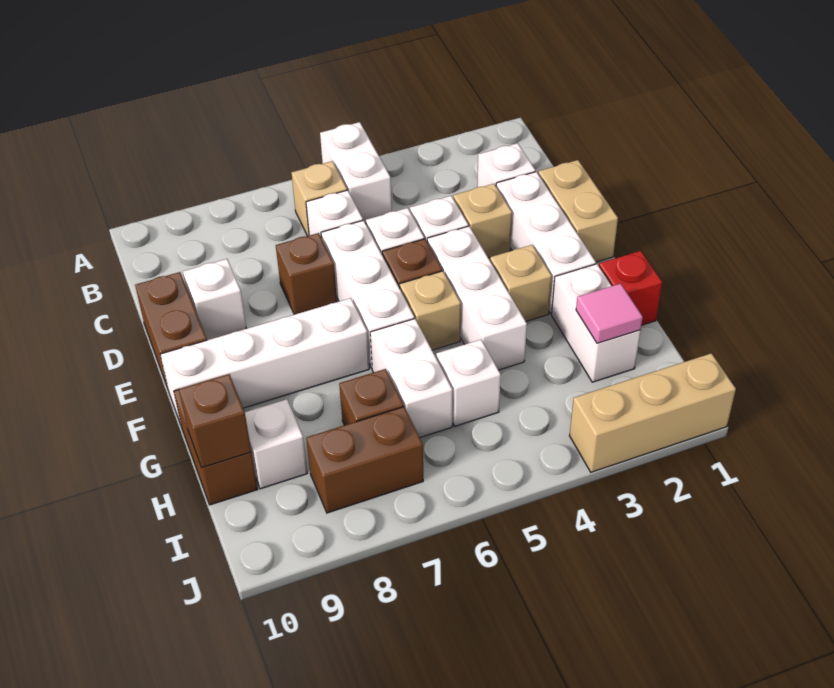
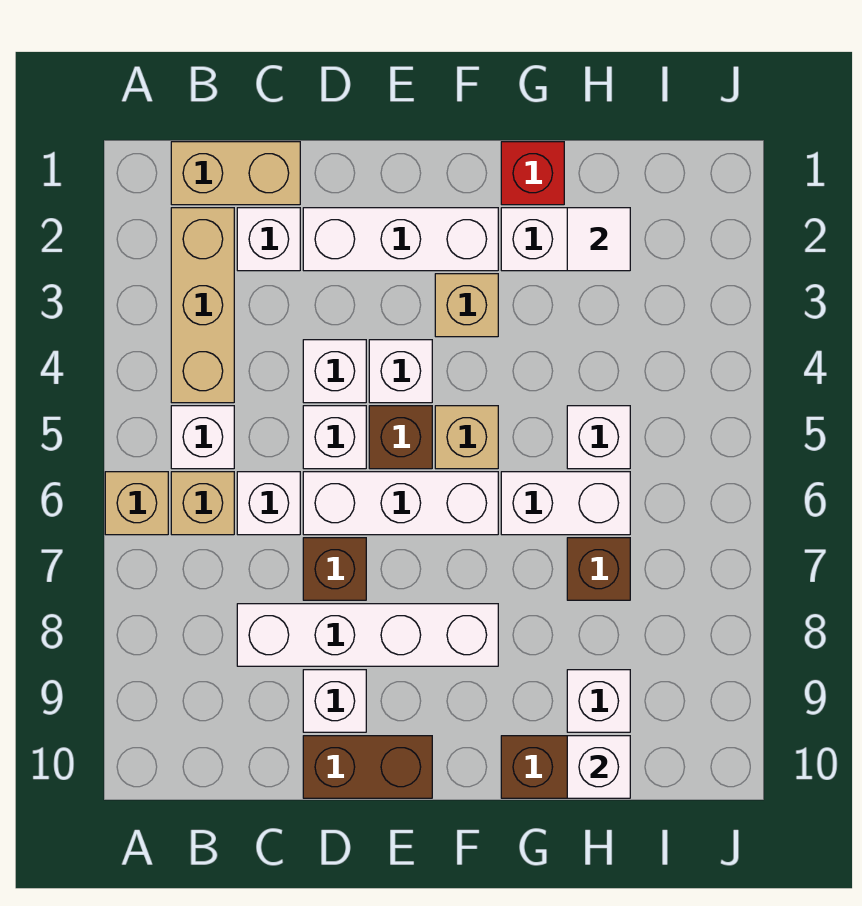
white brick A5:B5 level 1 -> white brick B5 level 1
tan brick D1:E1 level 1 -> tan brick B1:C1 level 1
tan brick D3 level 1 -> tan brick A6 level 1
white brick E4:G4 level 1 -> white brick E4 level 1
white brick F7:F10 level 1 -> white brick C8:F8 level 1
pink tile H2 level 2 -> white tile H2 level 2
brown brick H10 level 2 -> white brick H10 level 2
brown brick I7:I8 level 1 -> none
tan brick J1:J3 level 1 -> tan brick B2:B4 level 1

